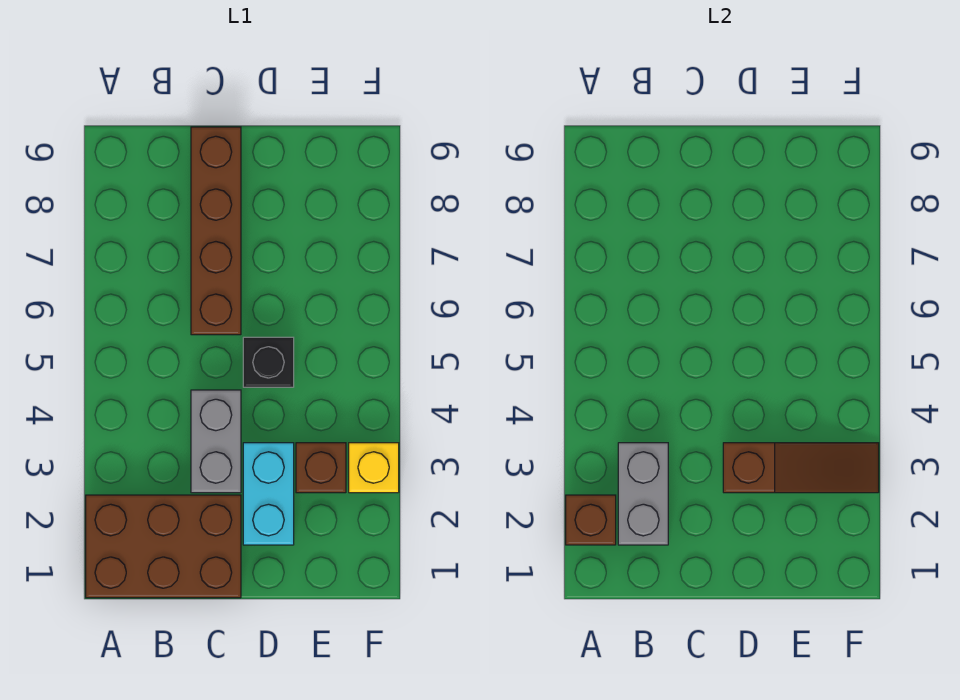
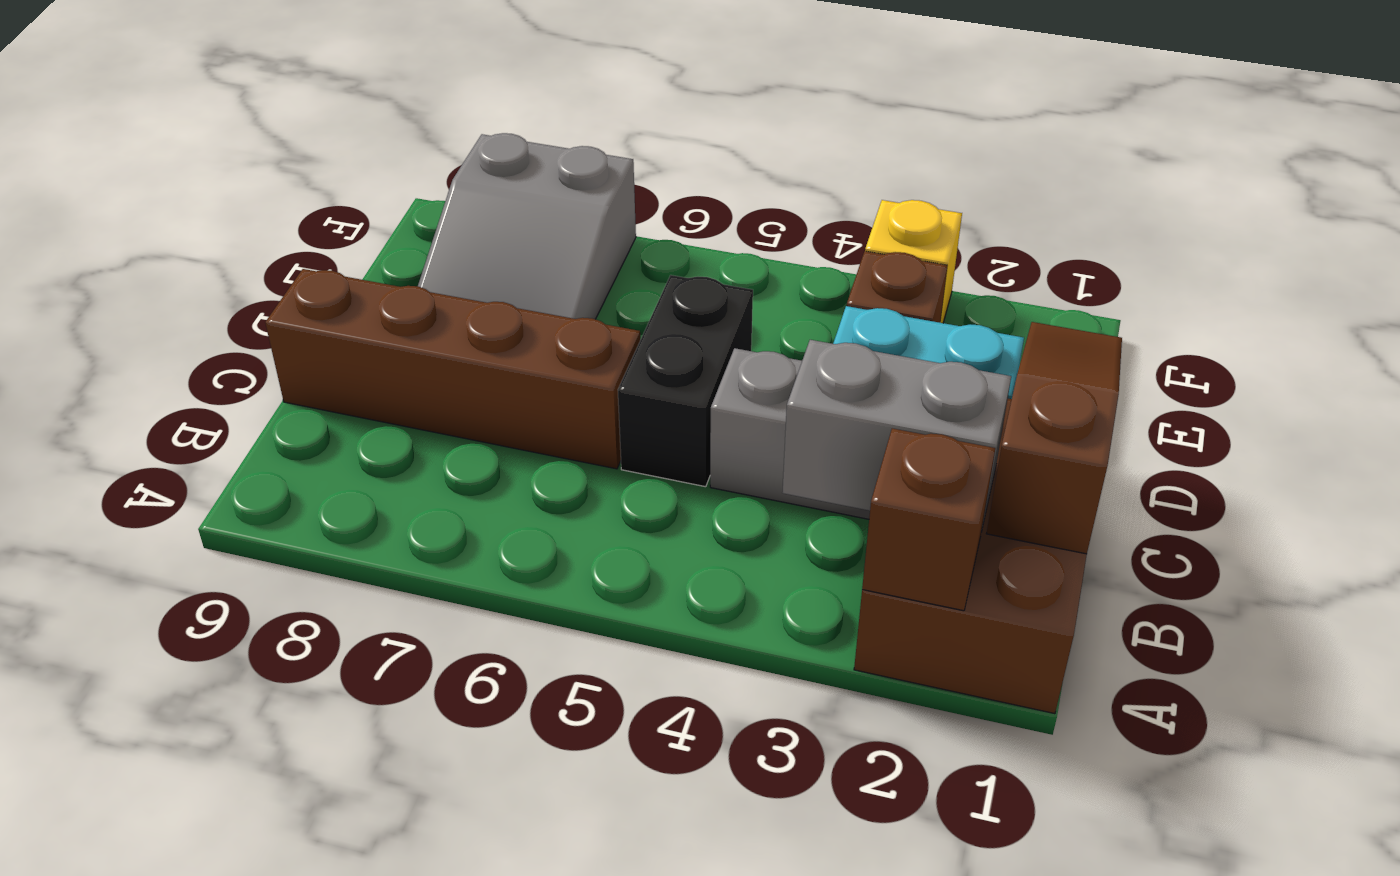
brown slope D3:F3 level 2 top D -> brown slope B1:D1 level 2 top B
black brick D5 level 1 -> black brick C5:D5 level 1
none -> grey slope D7:F8 level 1 top F

